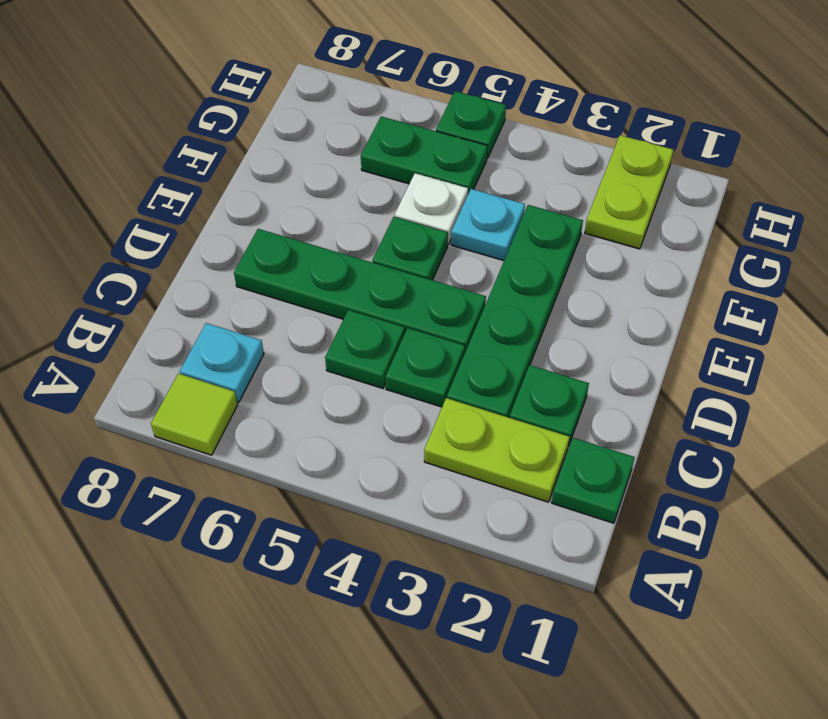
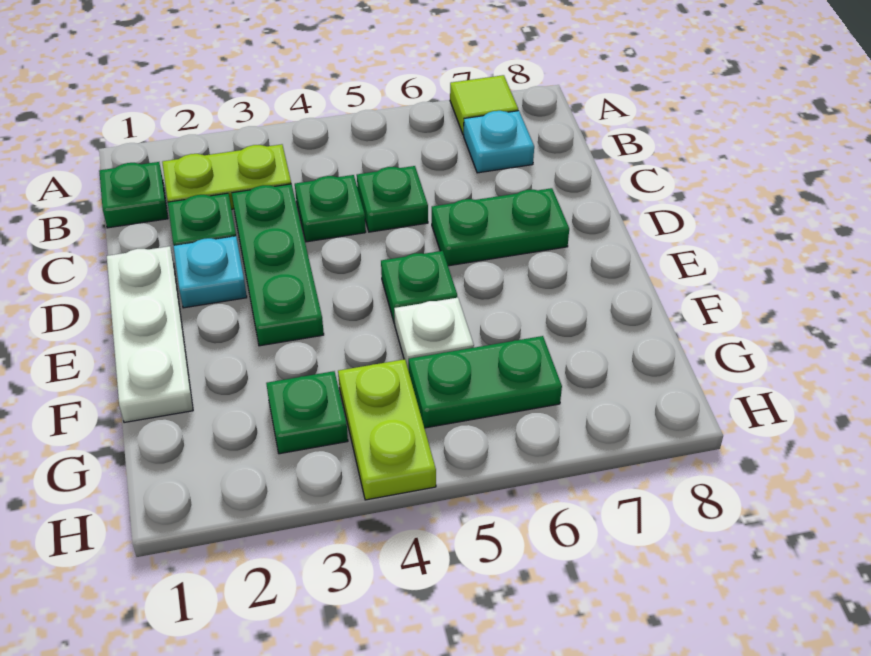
green plate C3:F3 level 1 -> green plate C3:E3 level 1
none -> white plate D1:F1 level 1
green plate D4:D7 level 1 -> green plate D6:D7 level 1
cyan plate F4 level 1 -> cyan plate D2 level 1
lime plate G2:H2 level 1 -> lime plate G4:H4 level 1
green plate H5 level 1 -> green plate G3 level 1

